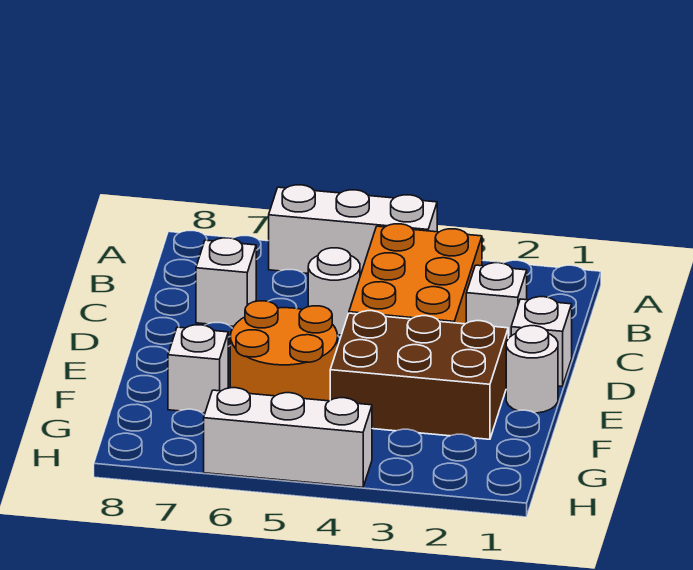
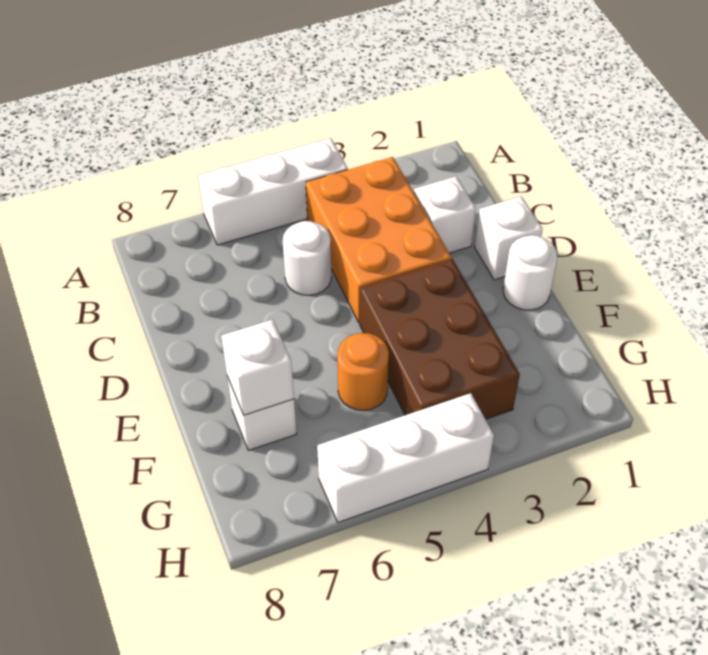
white brick C7 level 1 -> white brick F7 level 2
brown brick E2:F4 level 1 -> brown brick E3:G4 level 1
orange round brick E5:F6 level 1 -> orange round brick F5 level 1

